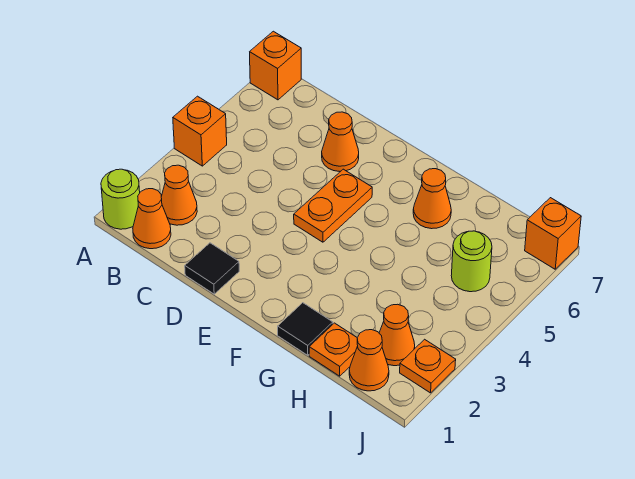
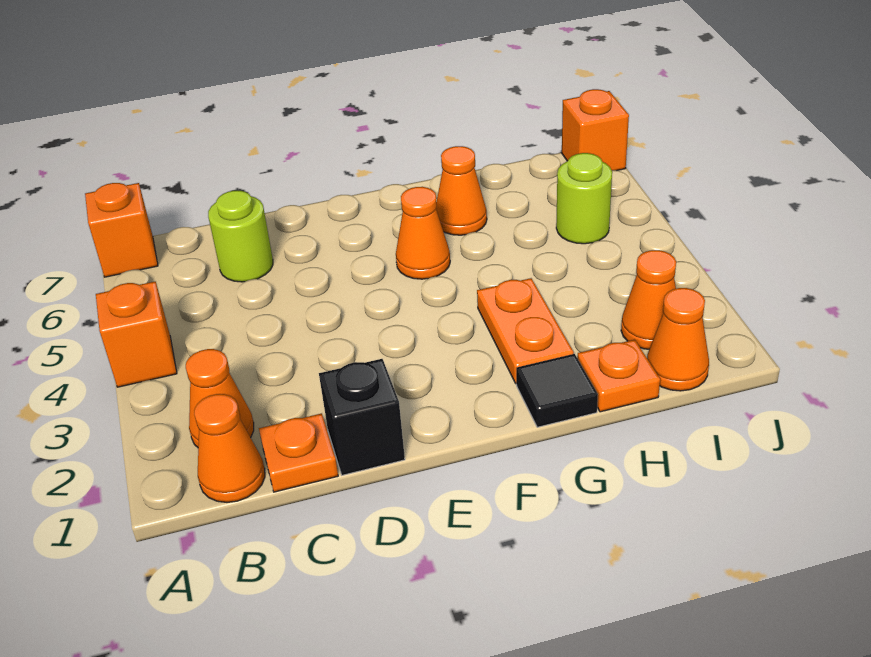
lime round brick A1 level 1 -> lime round brick C6 level 1
black tile D1 level 1 -> black brick D1 level 1
orange cone D6 level 1 -> orange cone F5 level 1
orange plate E4:E5 level 1 -> orange plate G2:G3 level 1
orange plate J2 level 1 -> orange plate C1 level 1

